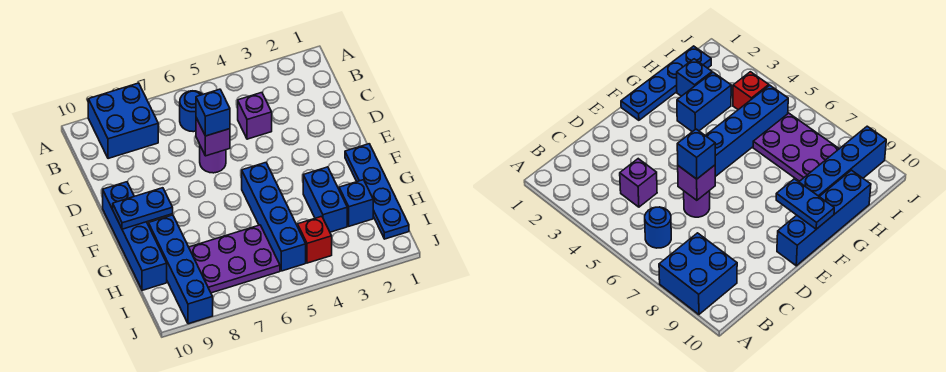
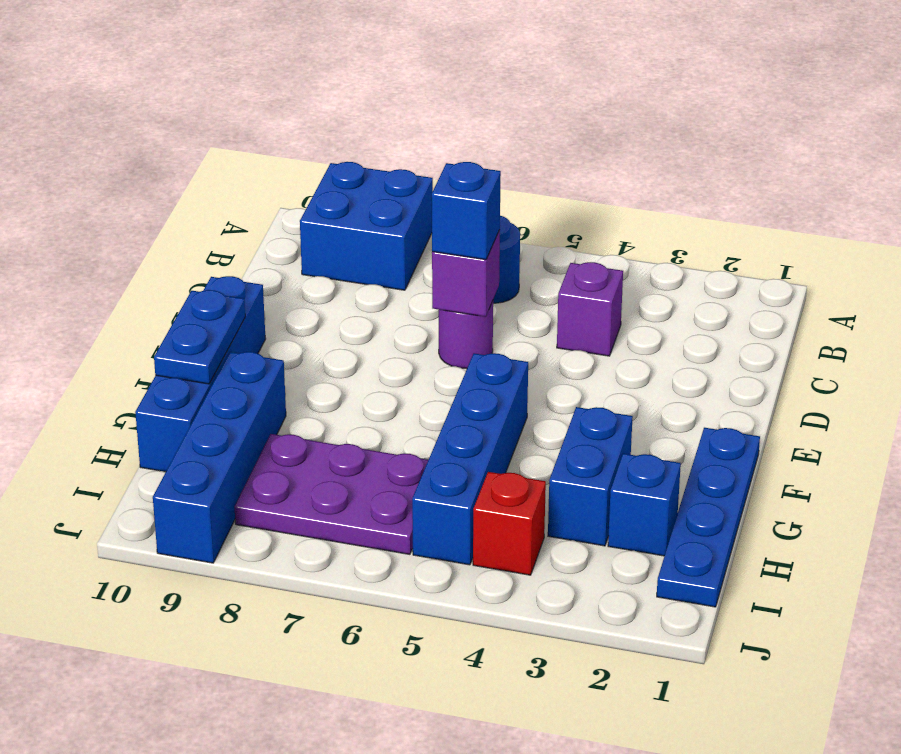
blue plate F9:F10 level 2 -> blue plate F10:G10 level 2

